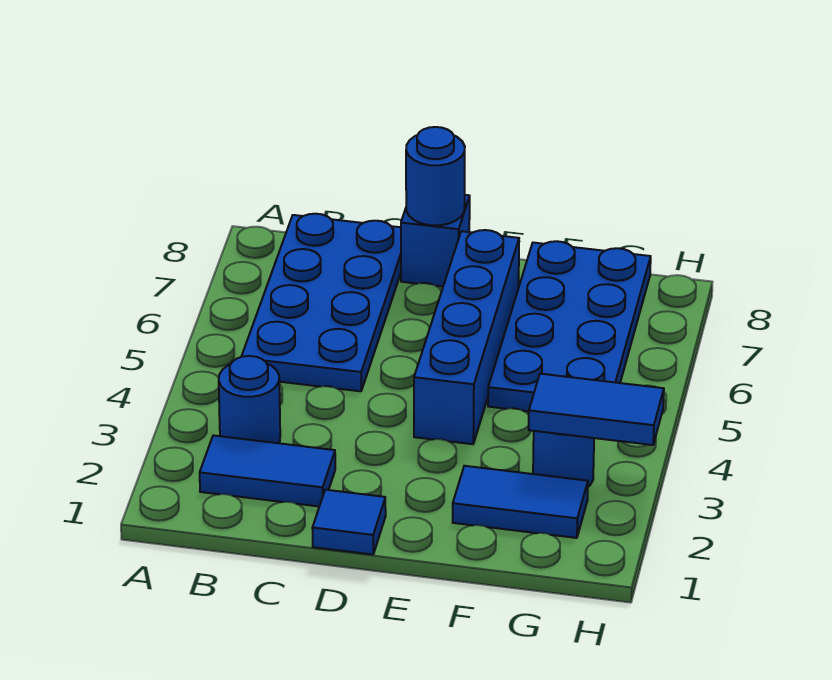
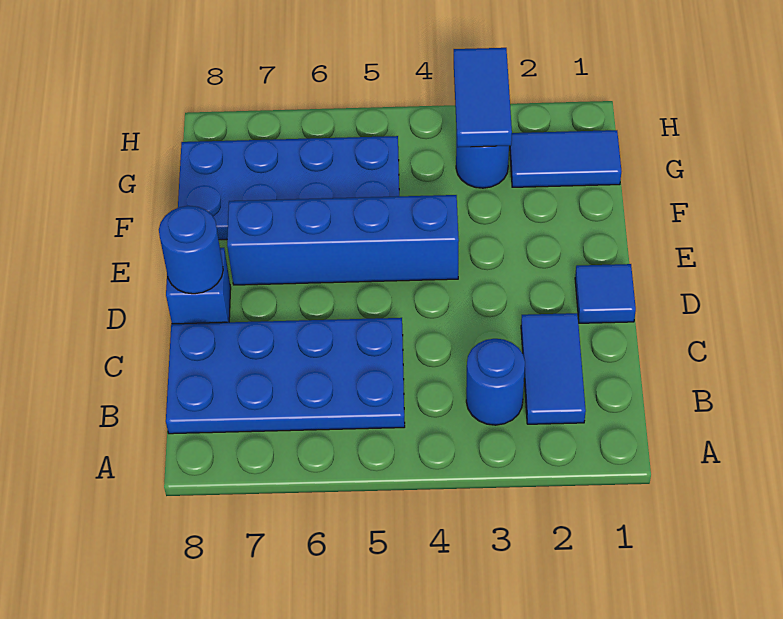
blue tile F2:G2 level 1 -> blue tile G1:G2 level 1

